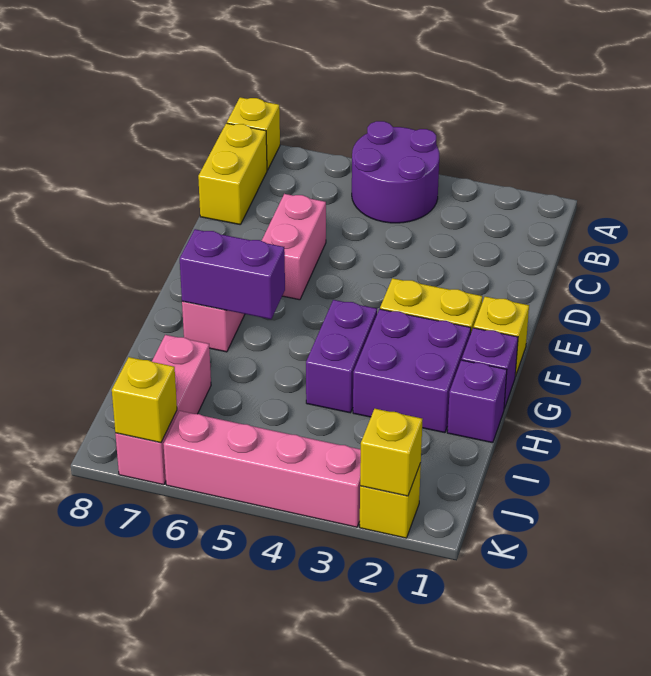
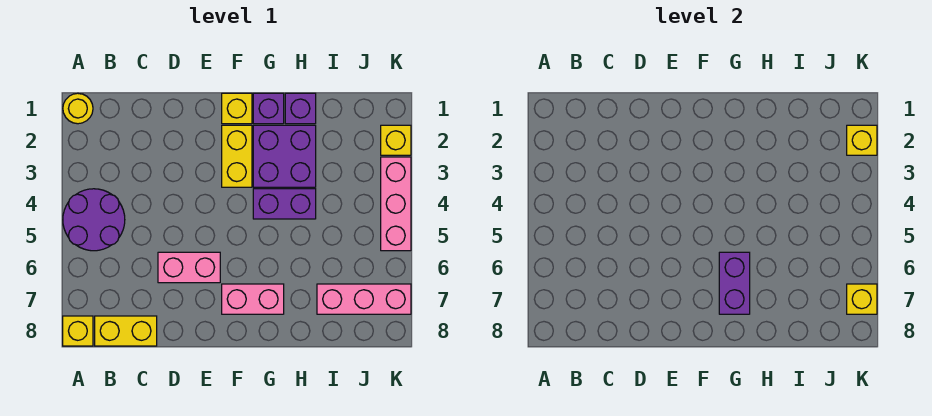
none -> yellow round brick A1 level 1
pink brick K3:K6 level 1 -> pink brick K3:K5 level 1

